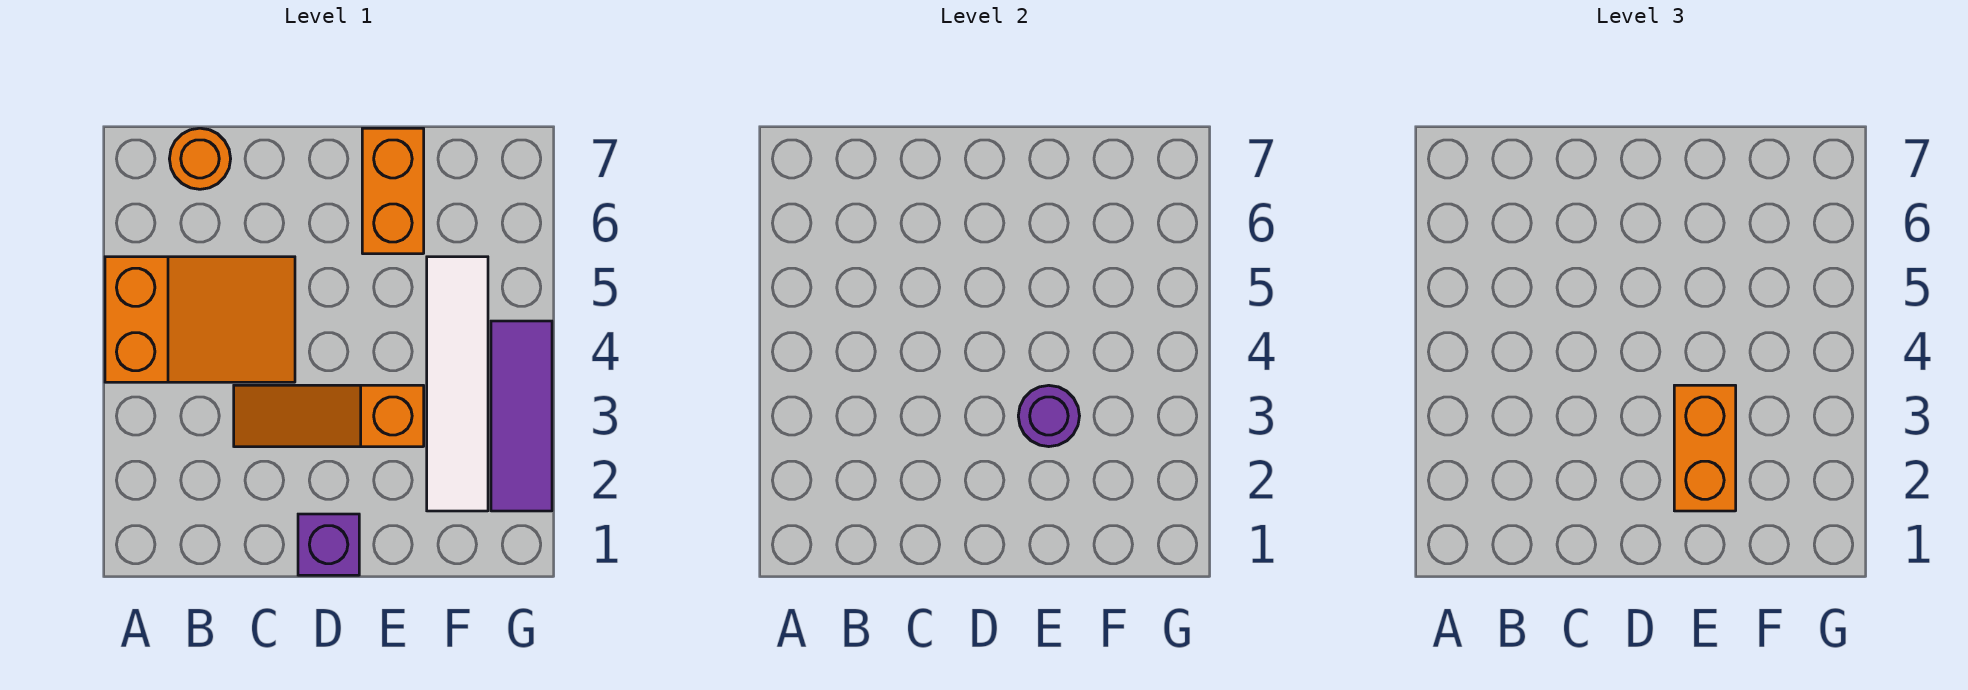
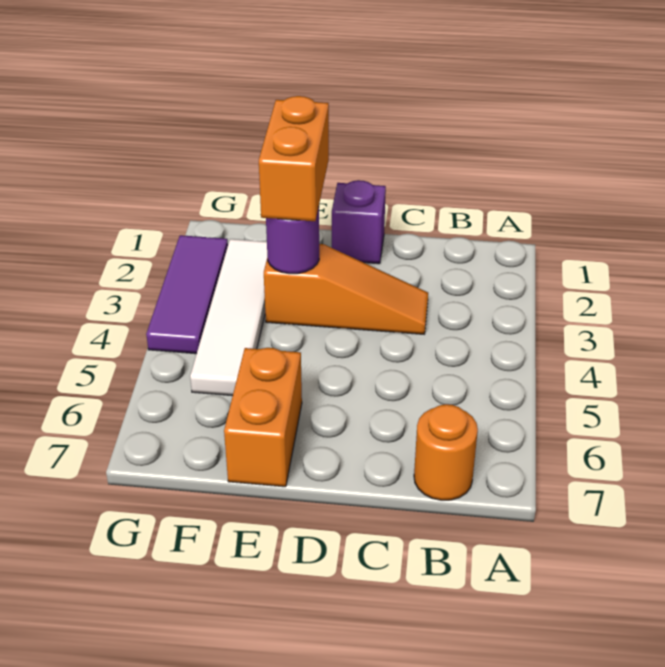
orange slope A4:C5 level 1 top A -> none

